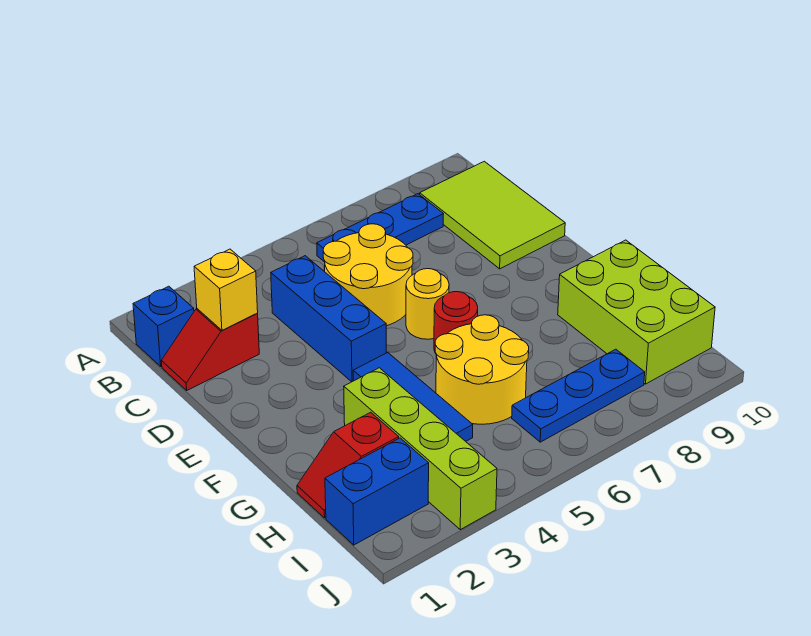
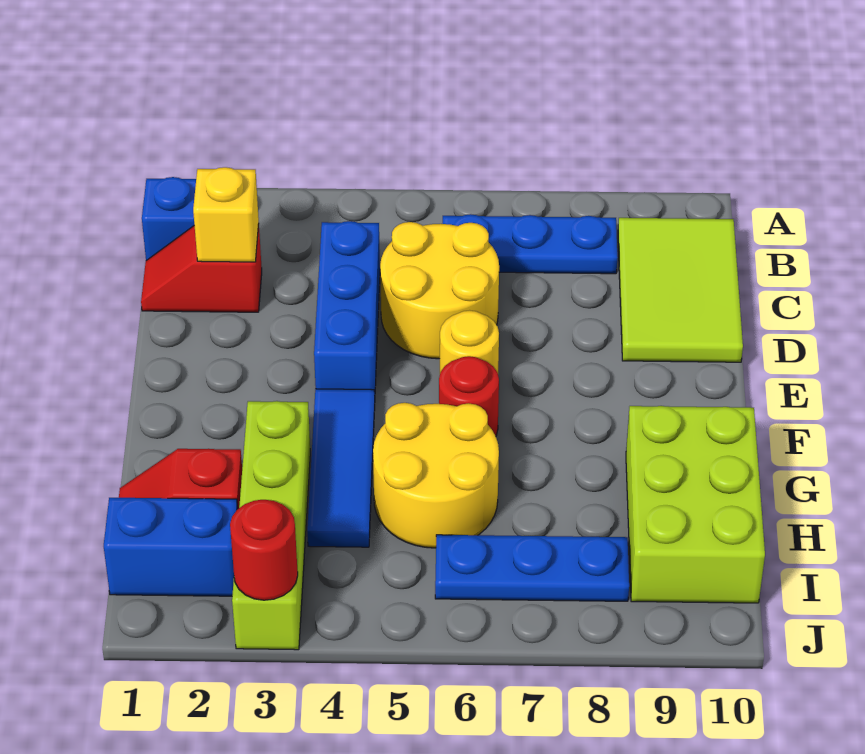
none -> red round brick J3 level 2

